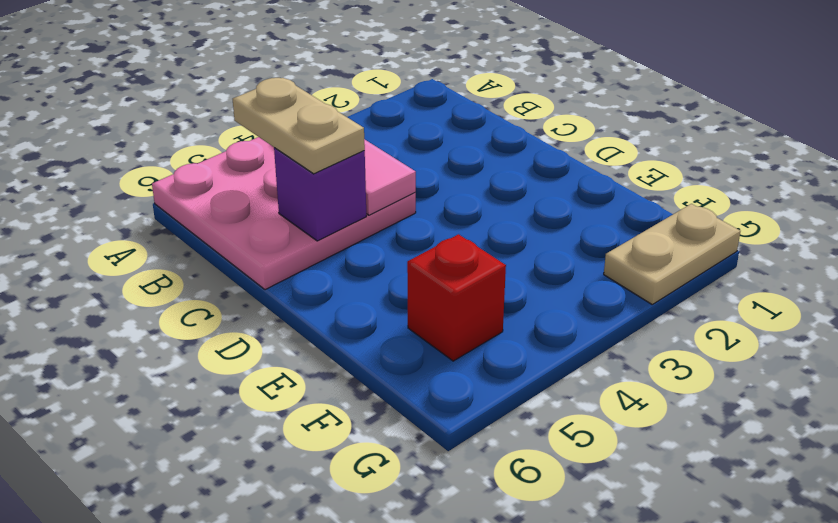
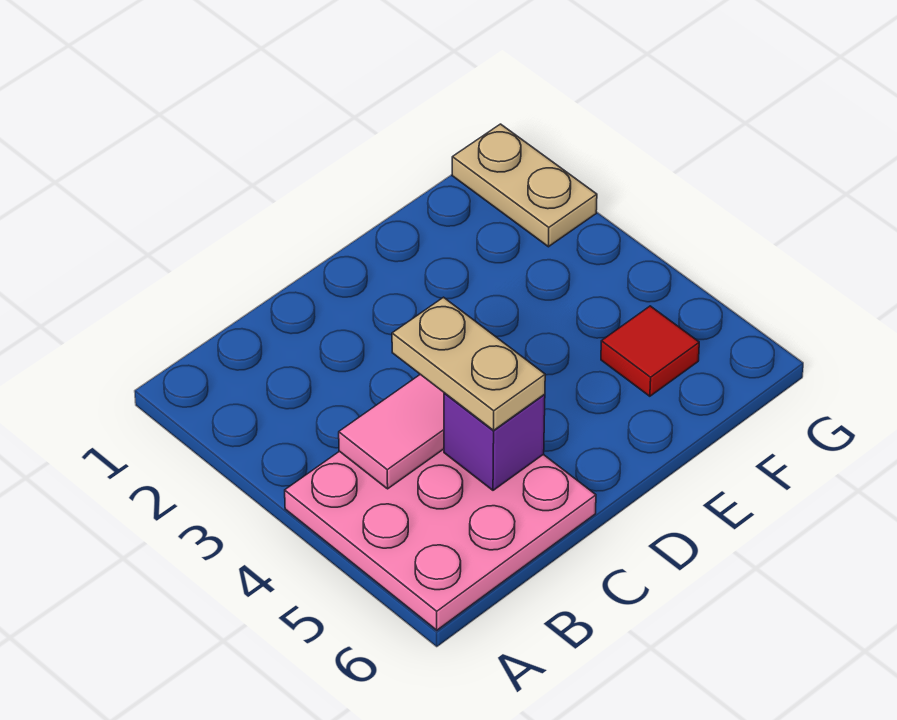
tan plate B5:C5 level 3 -> tan plate C4:C5 level 3
red brick F5 level 1 -> red tile F5 level 1

